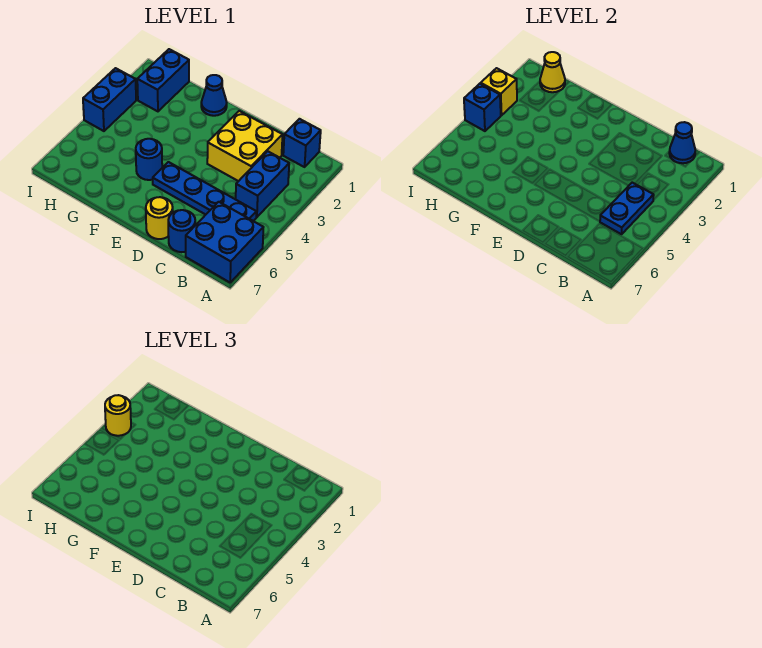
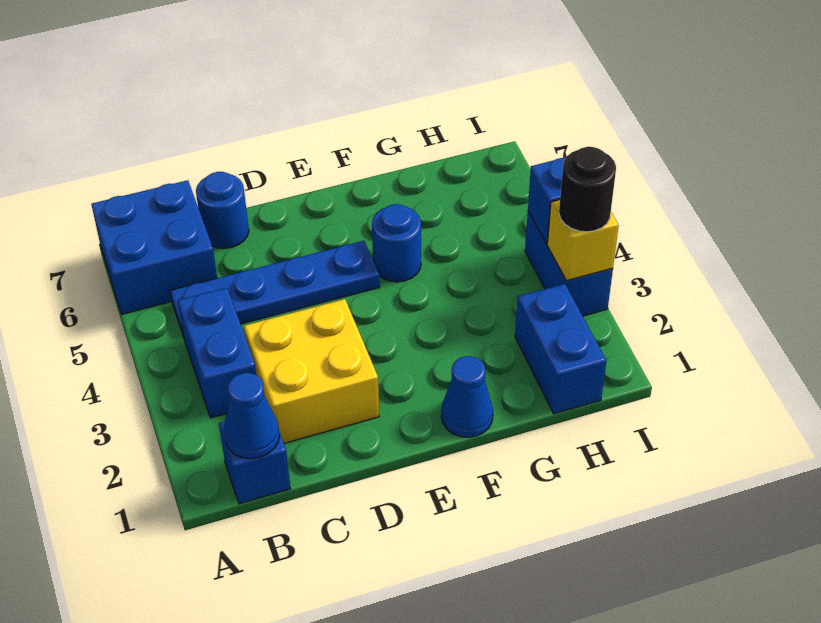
blue plate B4:B5 level 2 -> none
yellow round brick D7 level 1 -> none
yellow cone H1 level 2 -> none
yellow round brick I3 level 3 -> black round brick I3 level 3

